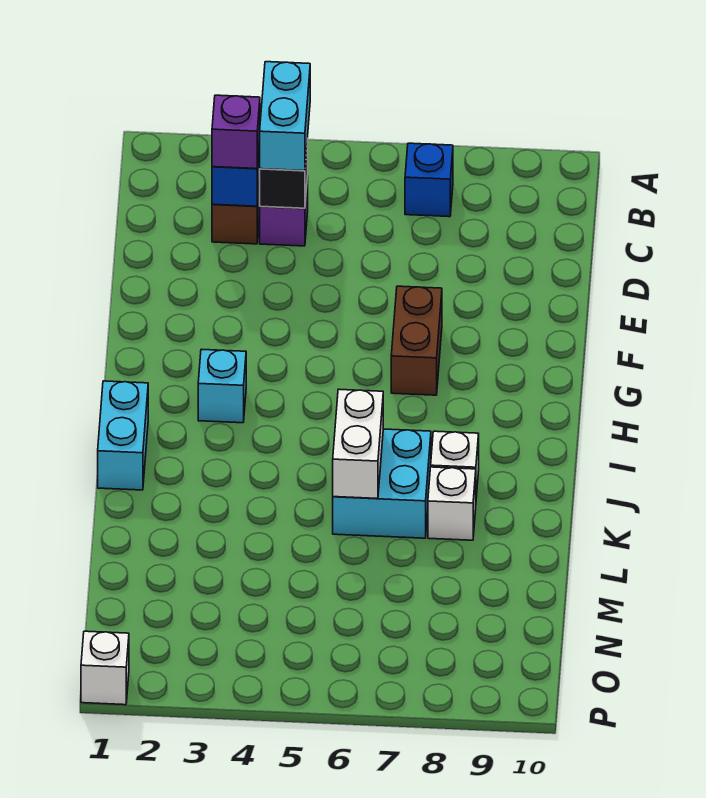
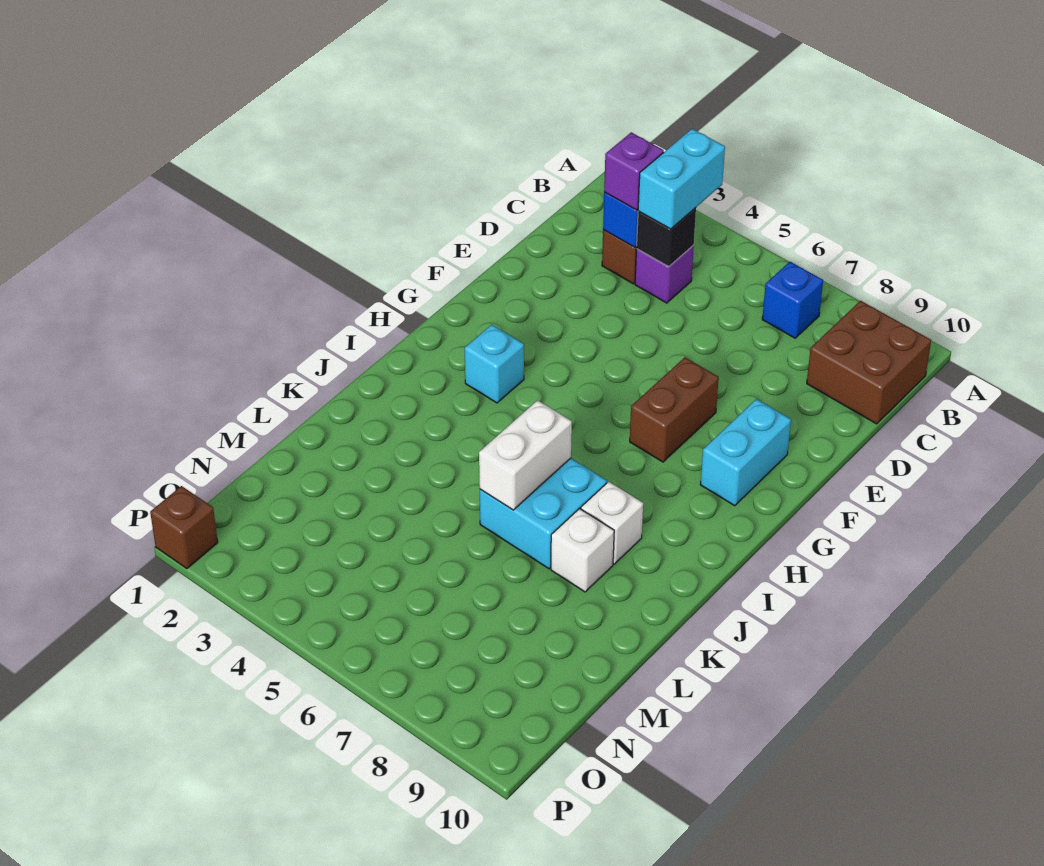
none -> brown brick B9:C10 level 1
cyan brick I1:J1 level 1 -> cyan brick F9:G9 level 1
white brick P1 level 1 -> brown brick P1 level 1

